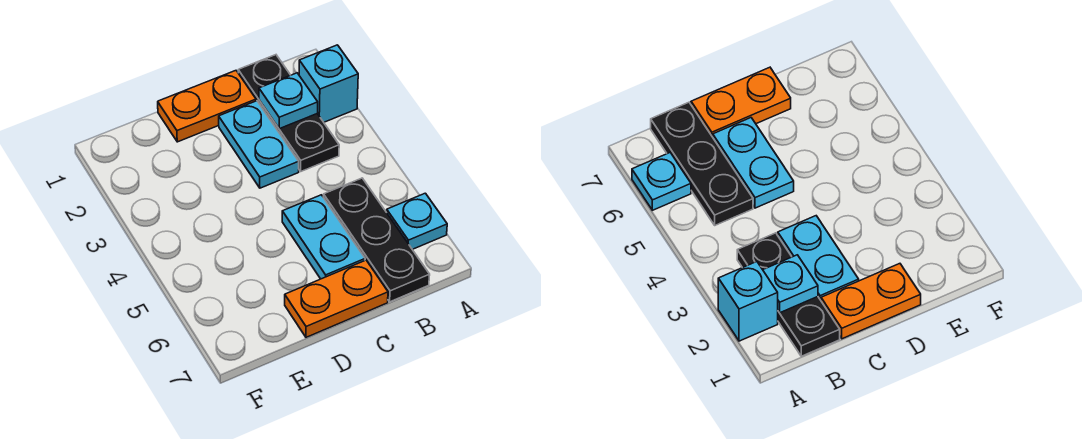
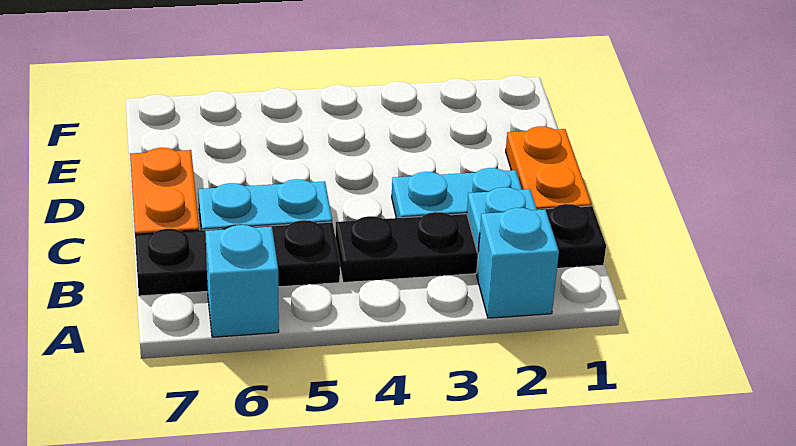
cyan plate A6 level 1 -> cyan brick A6 level 1
black plate B1:B3 level 1 -> black plate B1:B4 level 1

